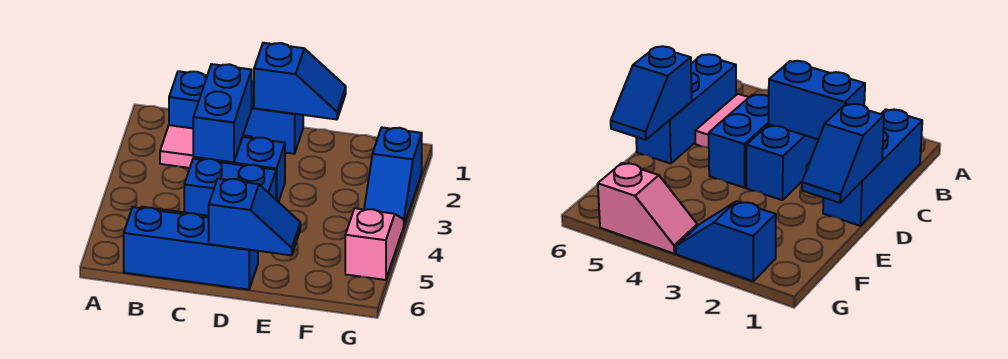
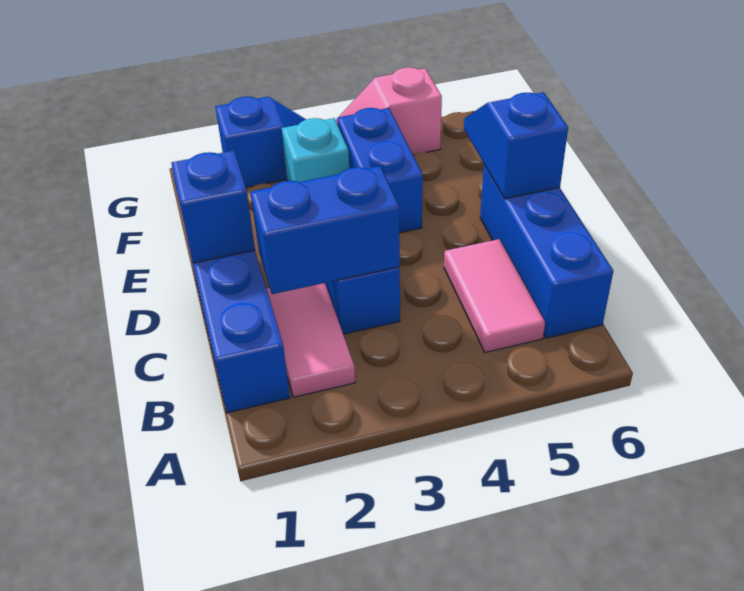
blue brick C4:D4 level 1 -> blue brick E4:F4 level 1
none -> cyan brick F3 level 1

